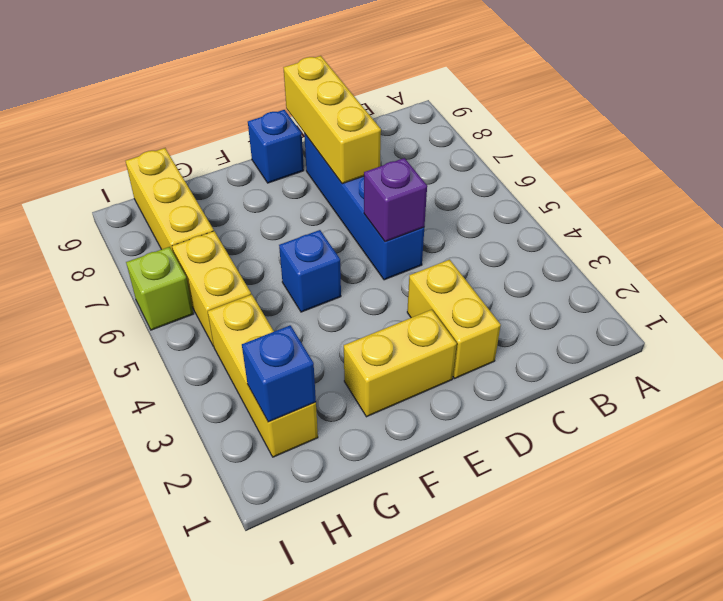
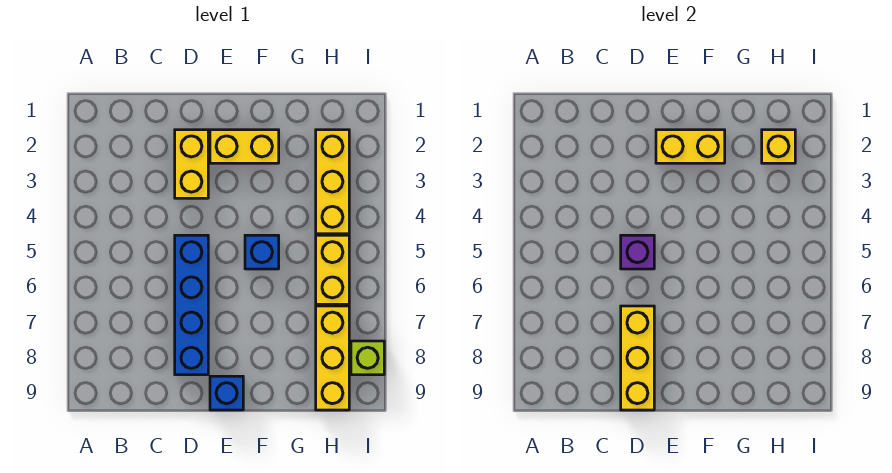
none -> yellow brick E2:F2 level 2
blue brick H2 level 2 -> yellow brick H2 level 2
lime brick I6 level 1 -> lime brick I8 level 1

